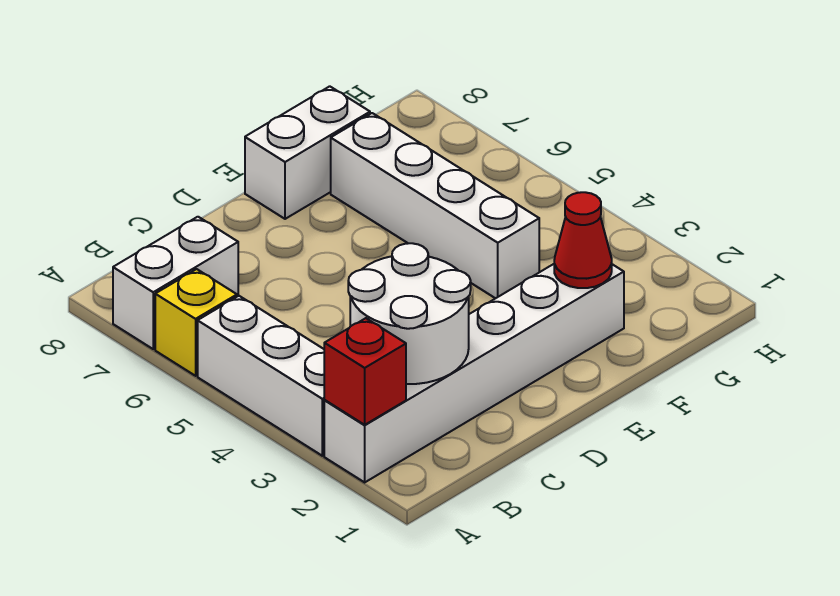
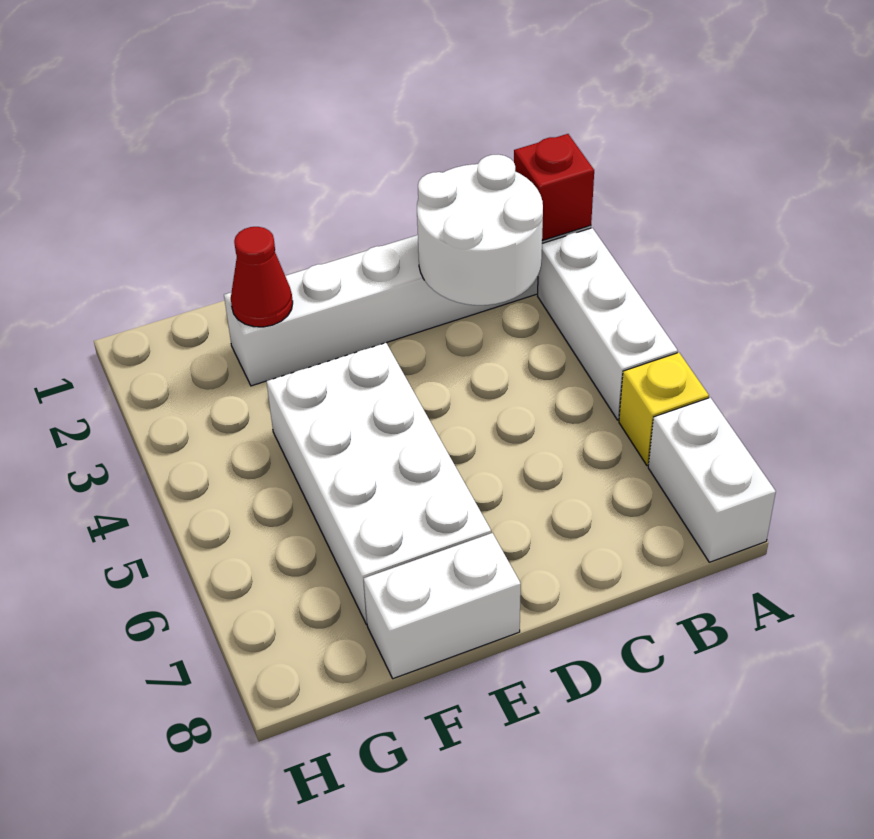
white brick A7:B7 level 1 -> white brick A7:A8 level 1
white brick F4:F7 level 1 -> white brick E4:F7 level 1

